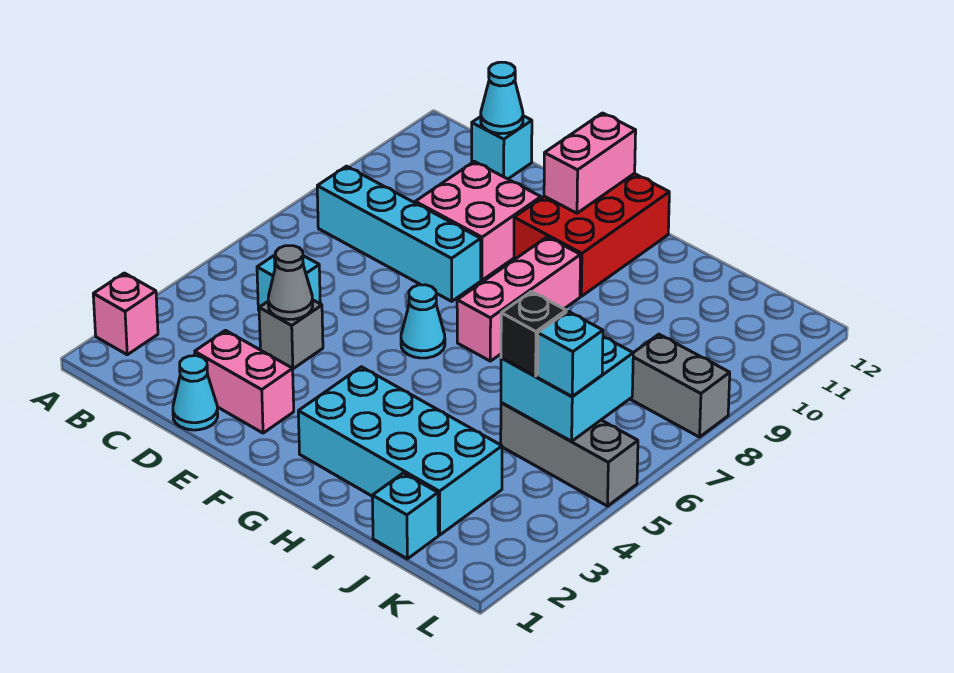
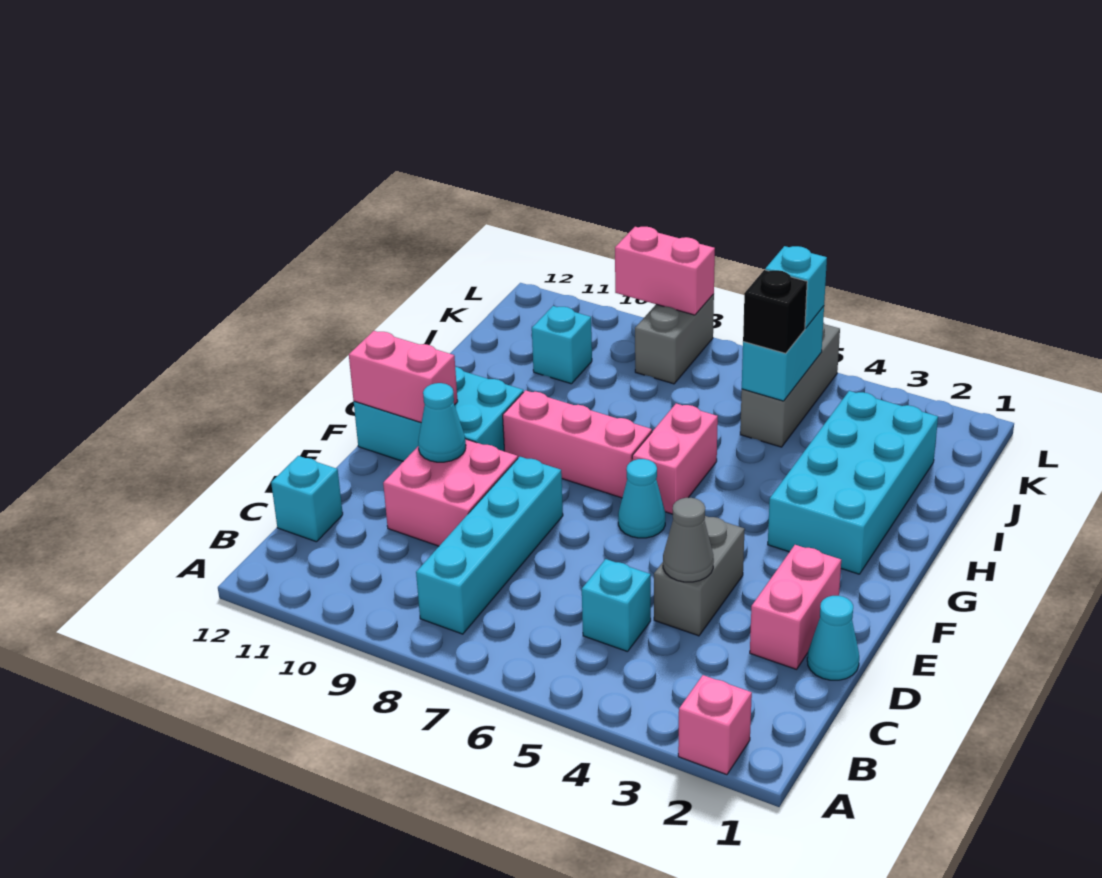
cyan cone C12 level 2 -> cyan cone E10 level 2
grey brick D4 level 1 -> grey brick D4:E4 level 1
red brick F10:G12 level 1 -> cyan brick F10:G12 level 1
none -> pink brick G6:H6 level 1
cyan brick J1 level 1 -> cyan brick J10 level 1
cyan brick J5:K6 level 2 -> cyan brick J5:K5 level 2
none -> pink brick L8:L9 level 2

